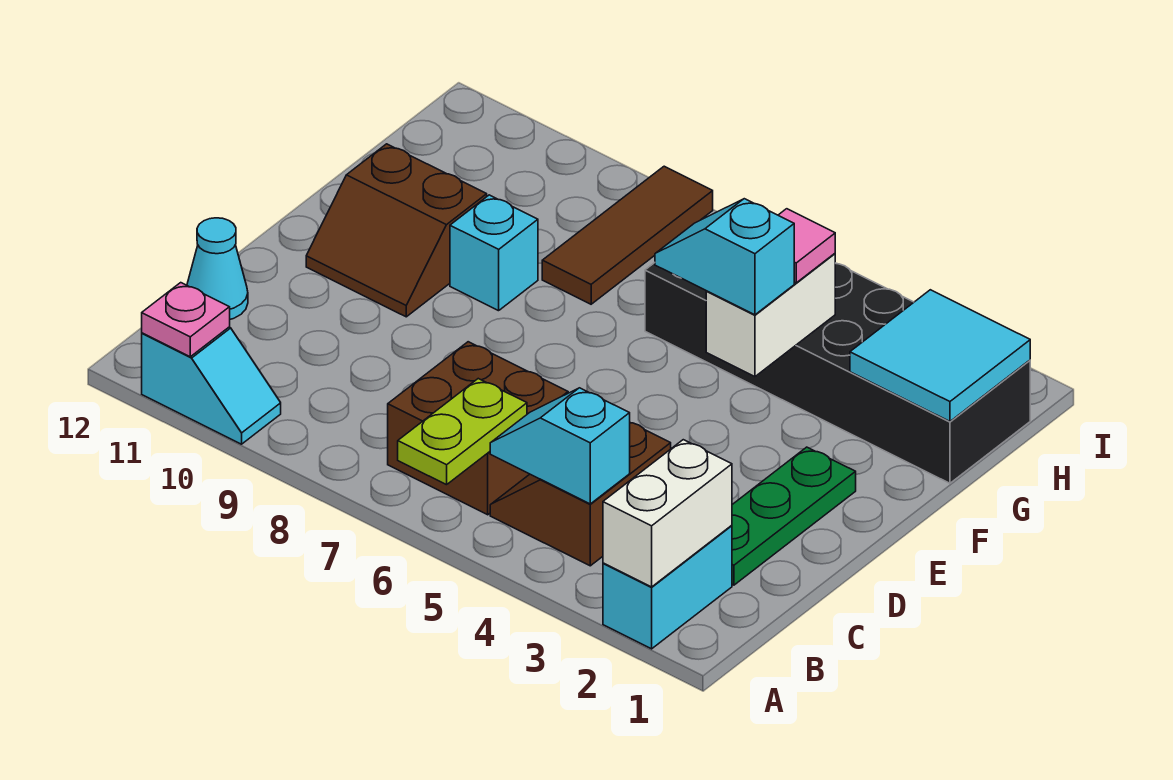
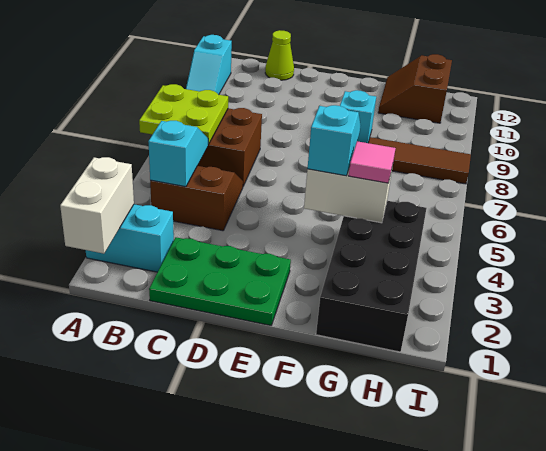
white brick A2:B2 level 2 -> white brick A1:A2 level 2
lime plate A6:B6 level 2 -> lime plate A6:B7 level 2
pink plate A11 level 2 -> none
green plate C2:E2 level 1 -> green plate C1:E2 level 1
cyan cone C12 level 1 -> lime cone C12 level 1
brown slope E10:F11 level 1 top F -> brown slope G11:H12 level 1 top H
black brick G1:H6 level 1 -> black brick G1:H4 level 1
cyan tile G1:H2 level 2 -> none

